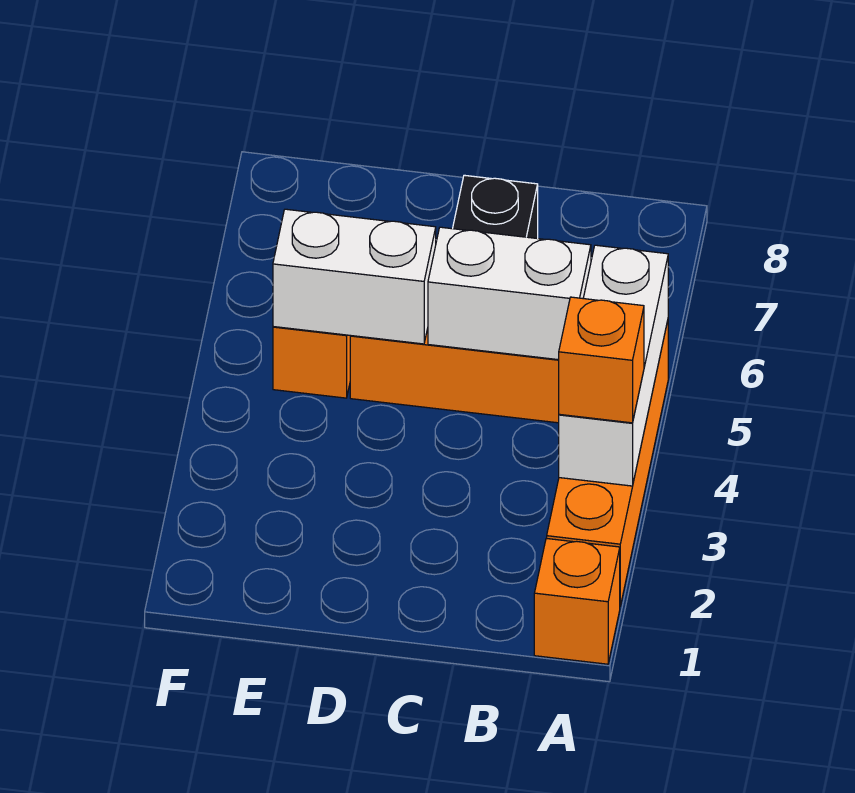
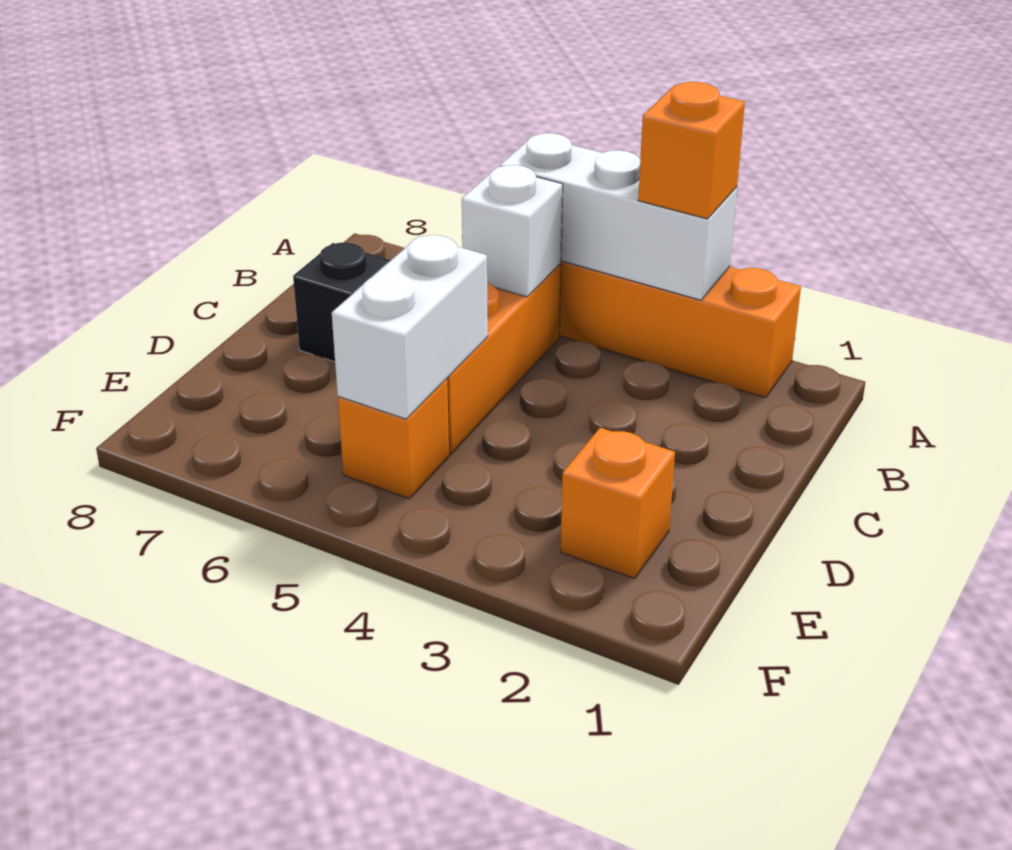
orange brick A1 level 1 -> orange brick E2 level 1
white brick B5:C5 level 2 -> white brick B5 level 2

